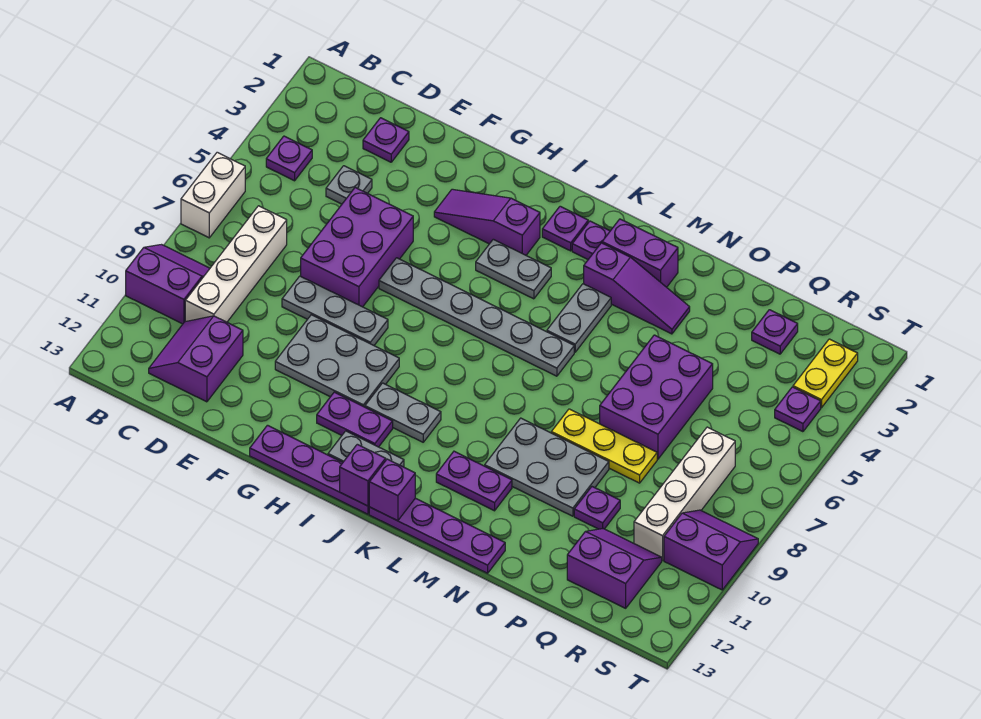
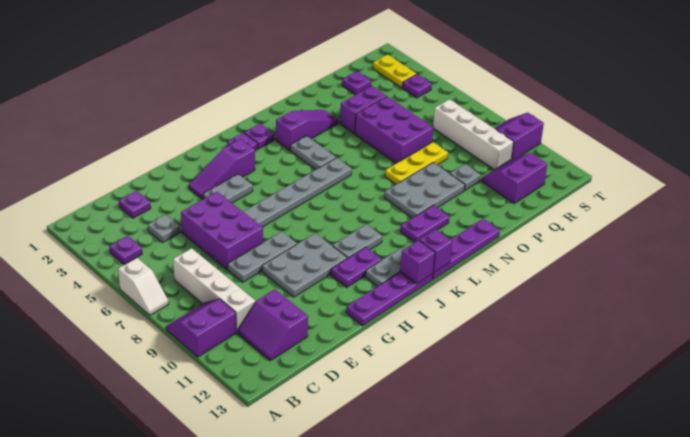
white brick A6:A7 level 1 -> white slope A6:A7 level 1 top 6
grey plate I4:J4 level 1 -> grey plate G4:H4 level 1
purple brick L2:M2 level 1 -> purple brick O4:P4 level 1
purple plate P10 level 1 -> grey plate P10 level 1

